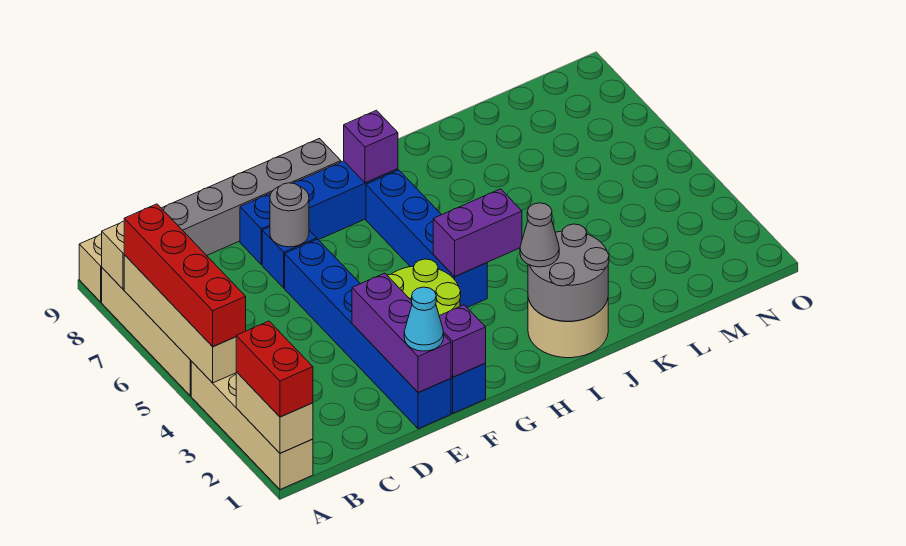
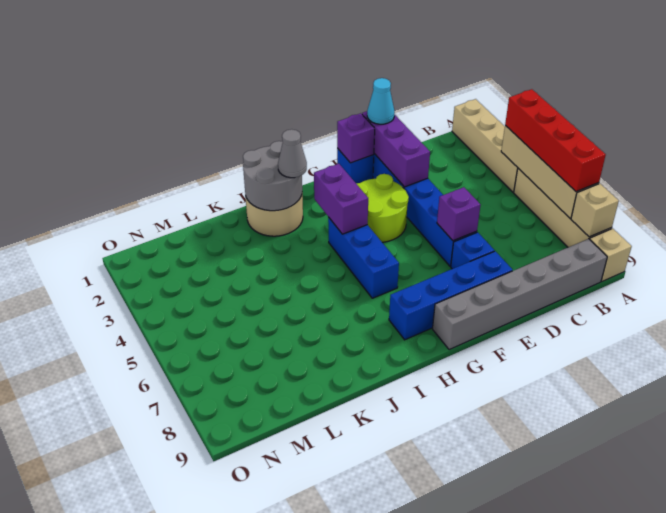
tan brick A1:A2 level 2 -> none
red brick A1:A2 level 3 -> none
grey round brick E7 level 2 -> none
blue brick H4:H7 level 1 -> blue brick H4:H6 level 1
purple brick H4:I4 level 2 -> purple brick H3:H4 level 2
purple brick H8 level 2 -> purple brick E6 level 2

